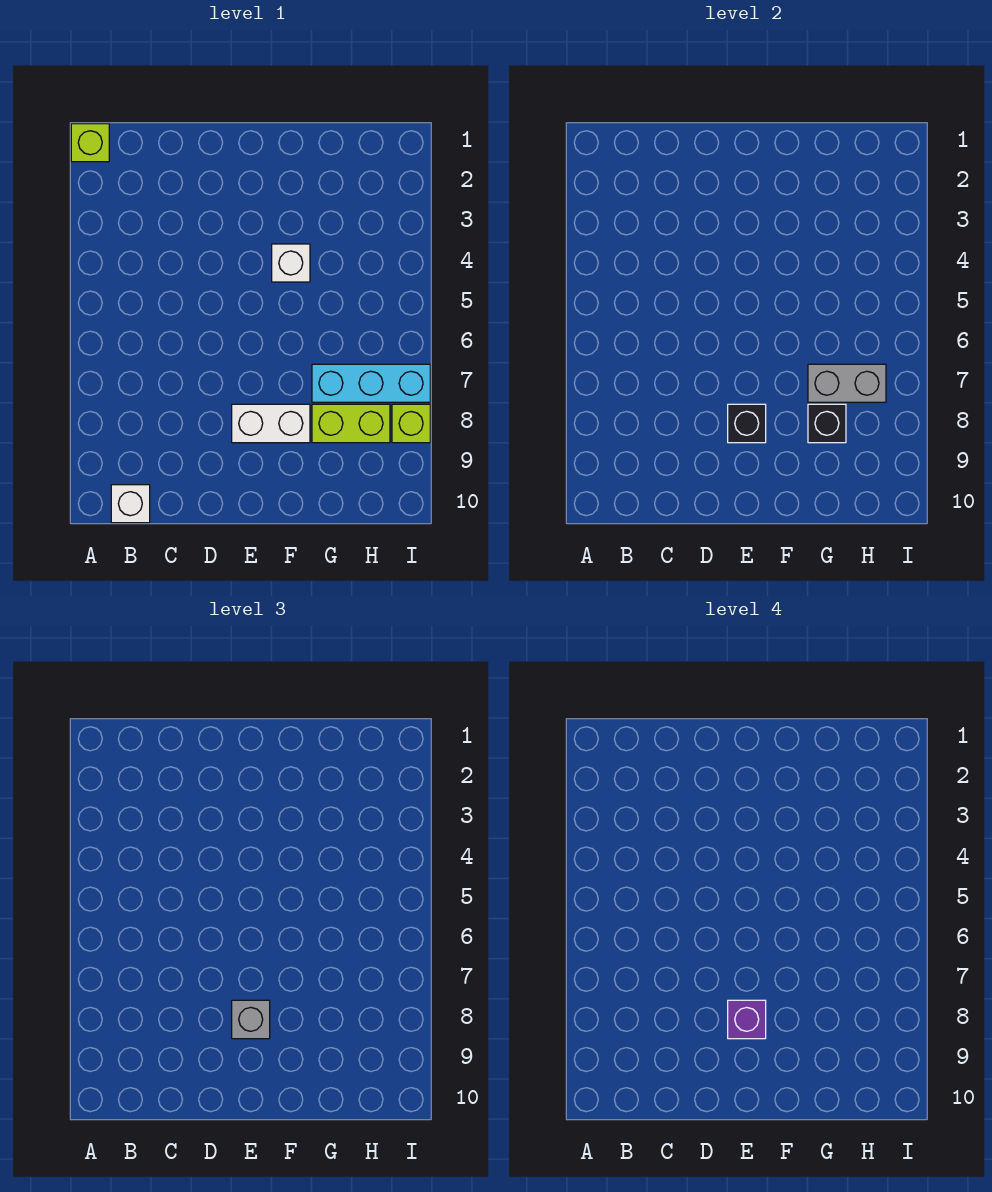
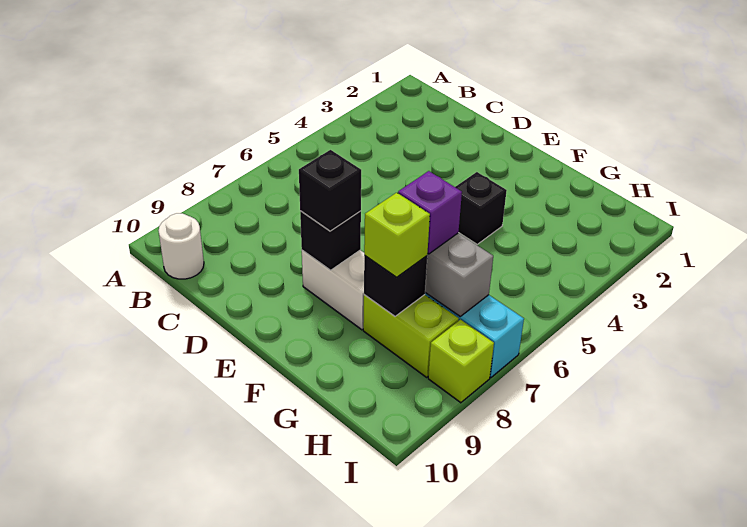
lime brick A1 level 1 -> lime brick G8 level 3
white brick B10 level 1 -> white round brick B10 level 1
grey brick E8 level 3 -> black brick E8 level 3
purple brick E8 level 4 -> purple brick G7 level 3
white brick F4 level 1 -> black brick F4 level 1

